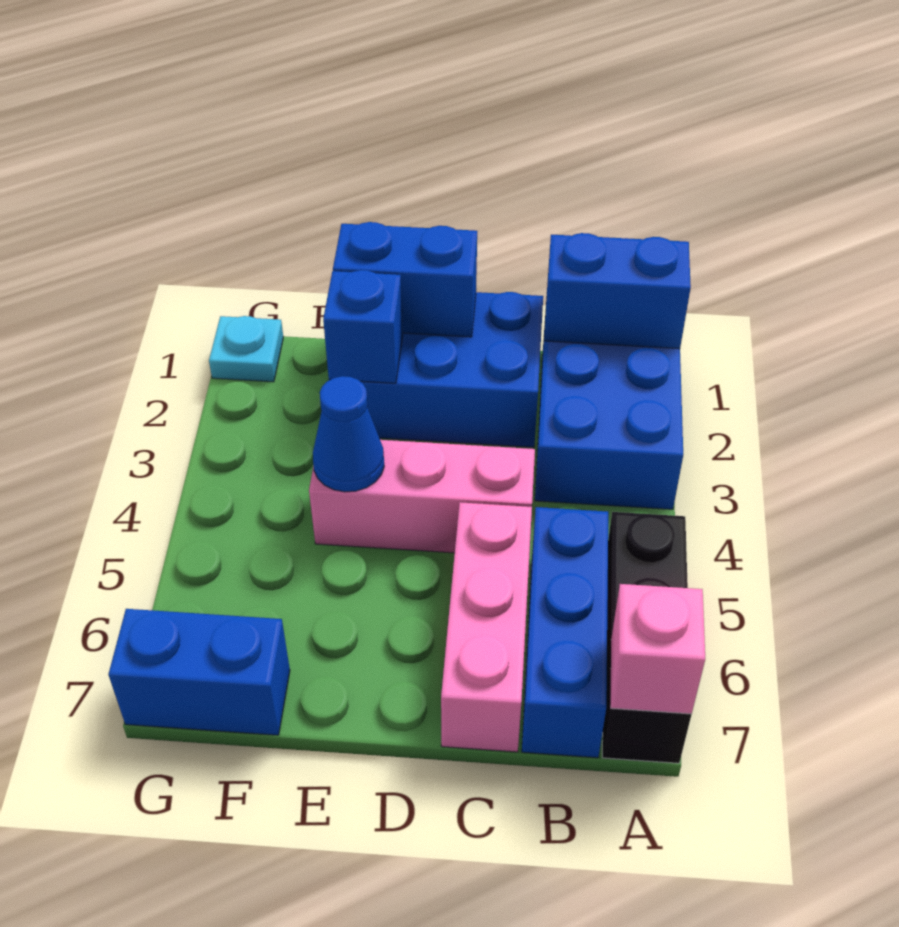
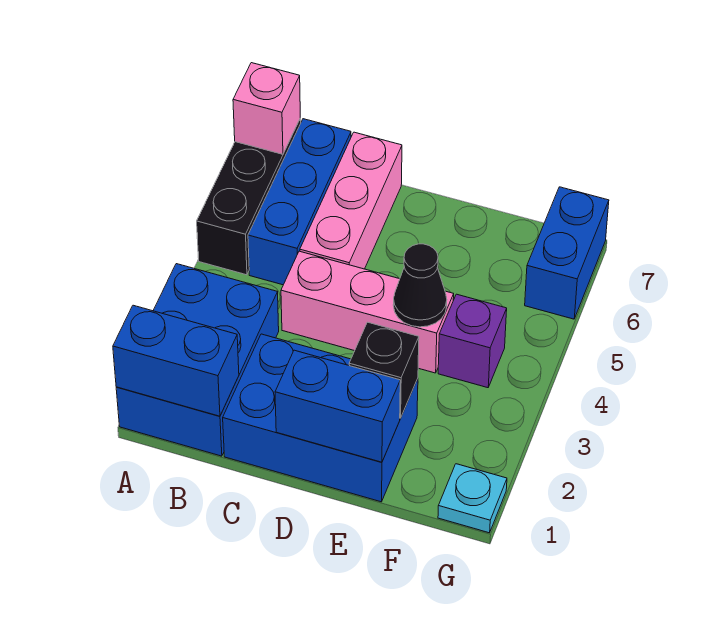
blue brick E2 level 2 -> black brick E2 level 2
blue cone E4 level 2 -> black cone E4 level 2
none -> purple brick F4 level 1
blue brick F7:G7 level 1 -> blue brick G6:G7 level 1

